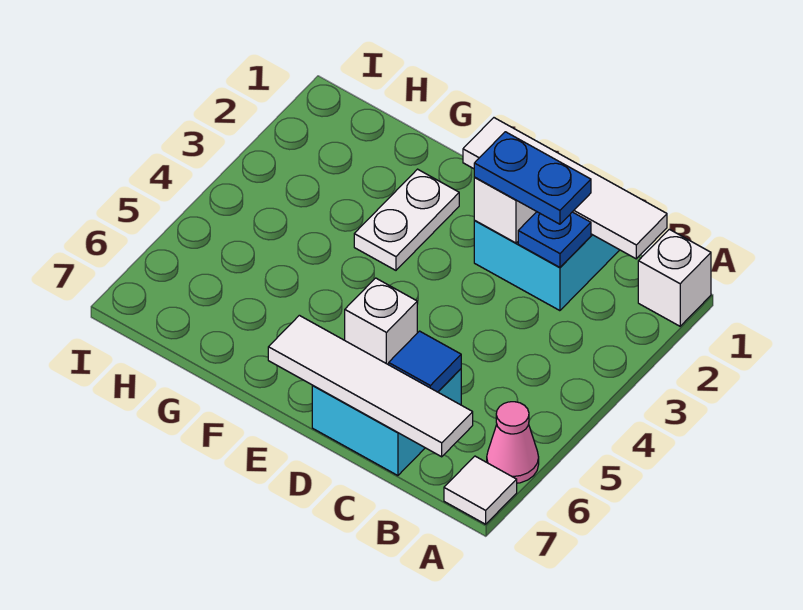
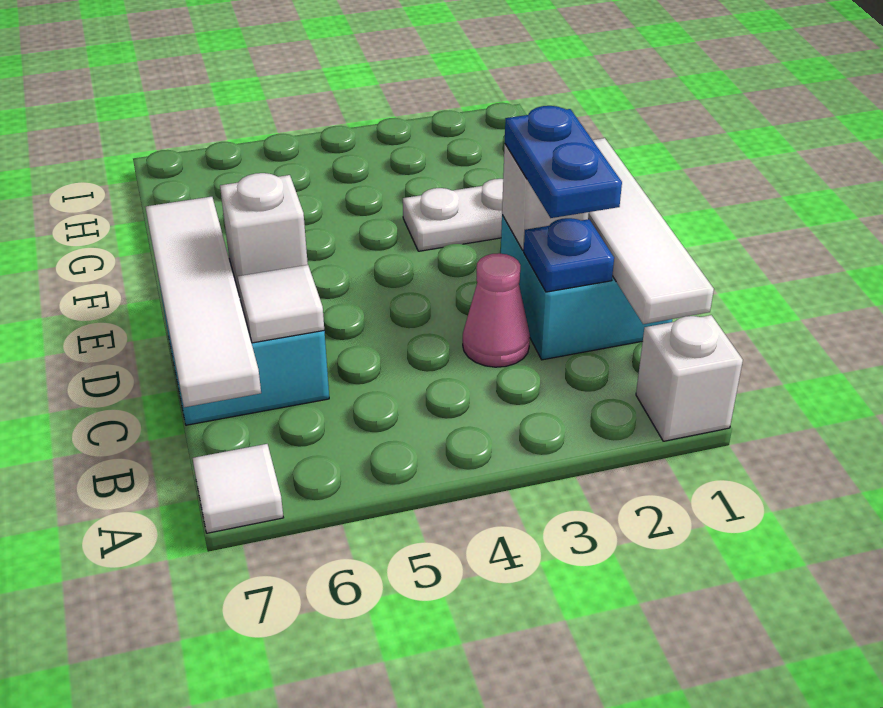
pink cone A6 level 1 -> pink cone C3 level 1
blue tile C6 level 2 -> white tile C6 level 2

